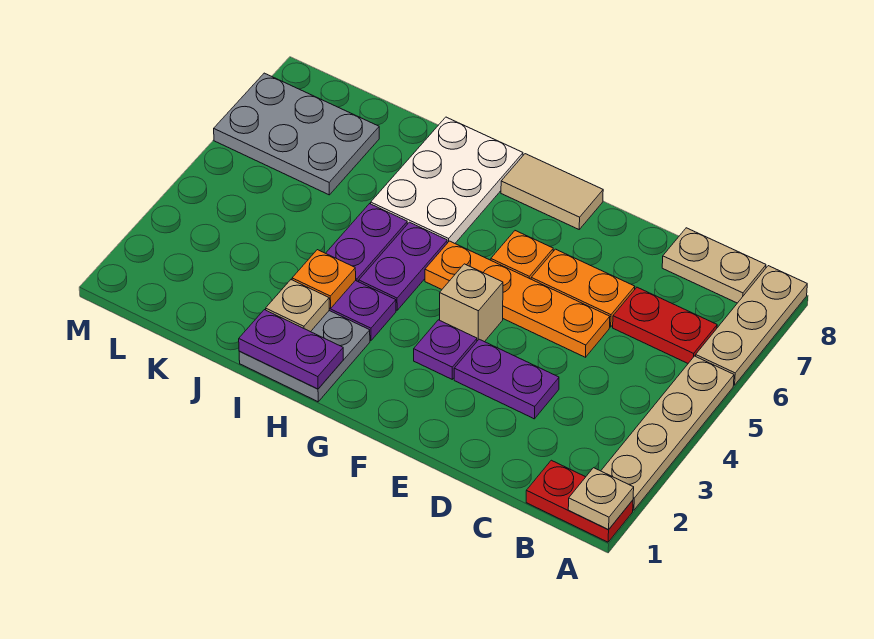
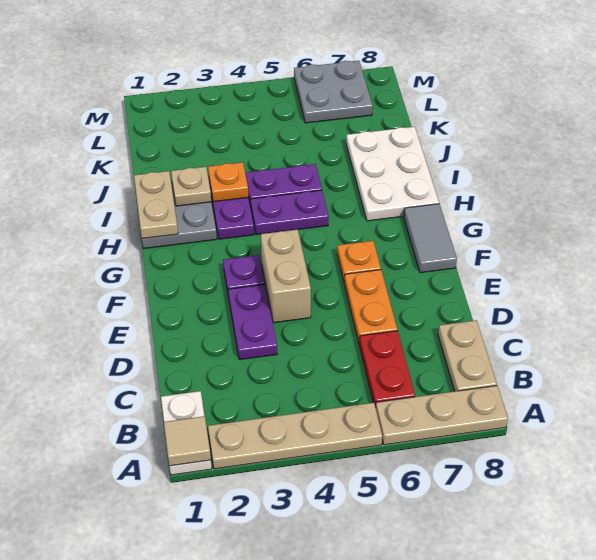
red plate A1:B1 level 1 -> white plate A1:B1 level 1
tan plate A1 level 2 -> tan tile A1 level 2
orange plate D5:G5 level 1 -> none
tan brick F4 level 1 -> tan brick E4:F4 level 1
tan tile F8:G8 level 1 -> grey tile F8:G8 level 1
purple plate H1:I1 level 2 -> tan plate H1:I1 level 2
white plate H6:I8 level 1 -> white plate H7:J8 level 1
grey plate K6:M7 level 1 -> grey plate L6:M7 level 1

